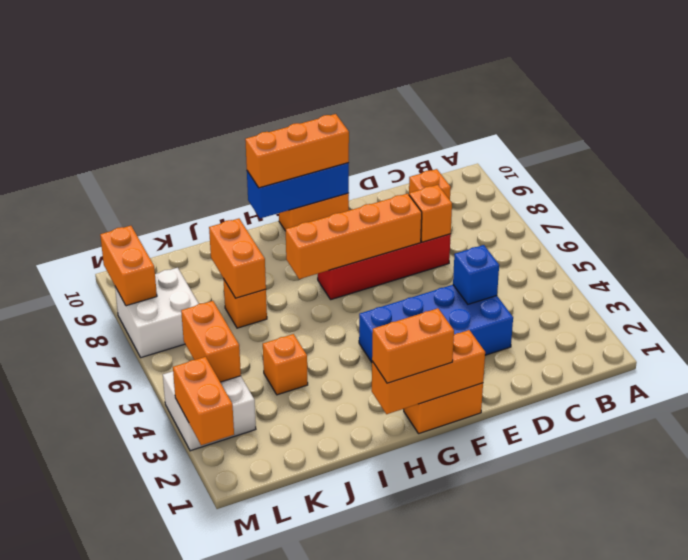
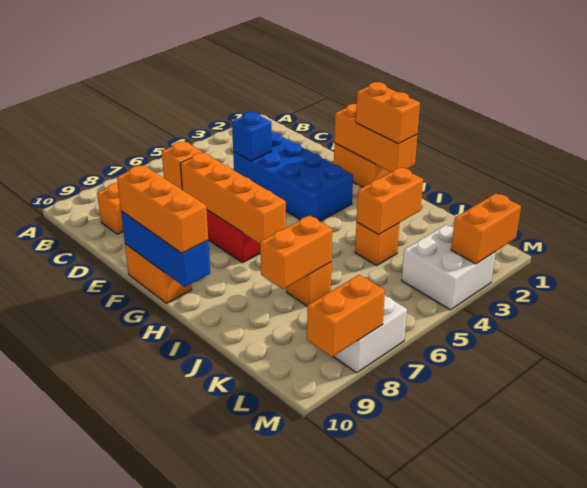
orange brick L4:L5 level 2 -> orange brick J3:J4 level 2

